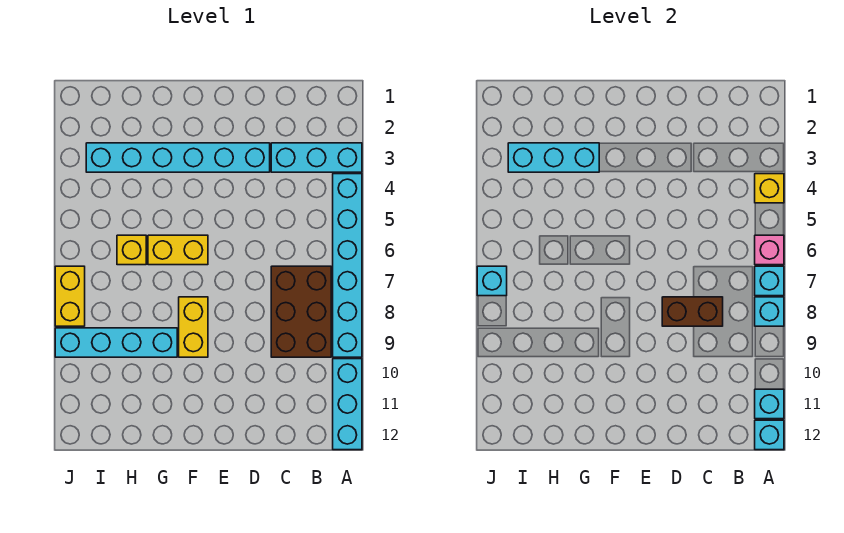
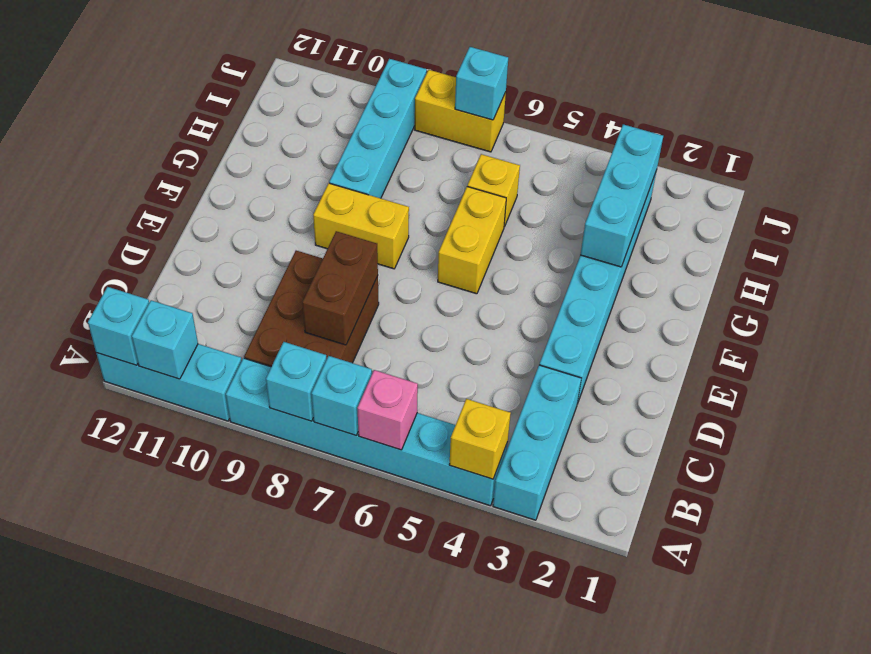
brown brick B7:C9 level 1 -> brown brick B8:D9 level 1

